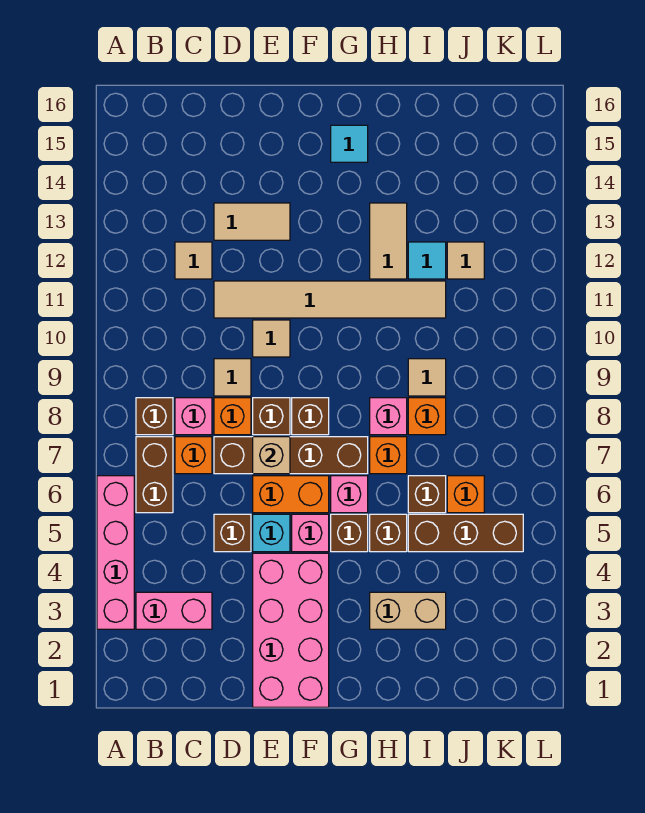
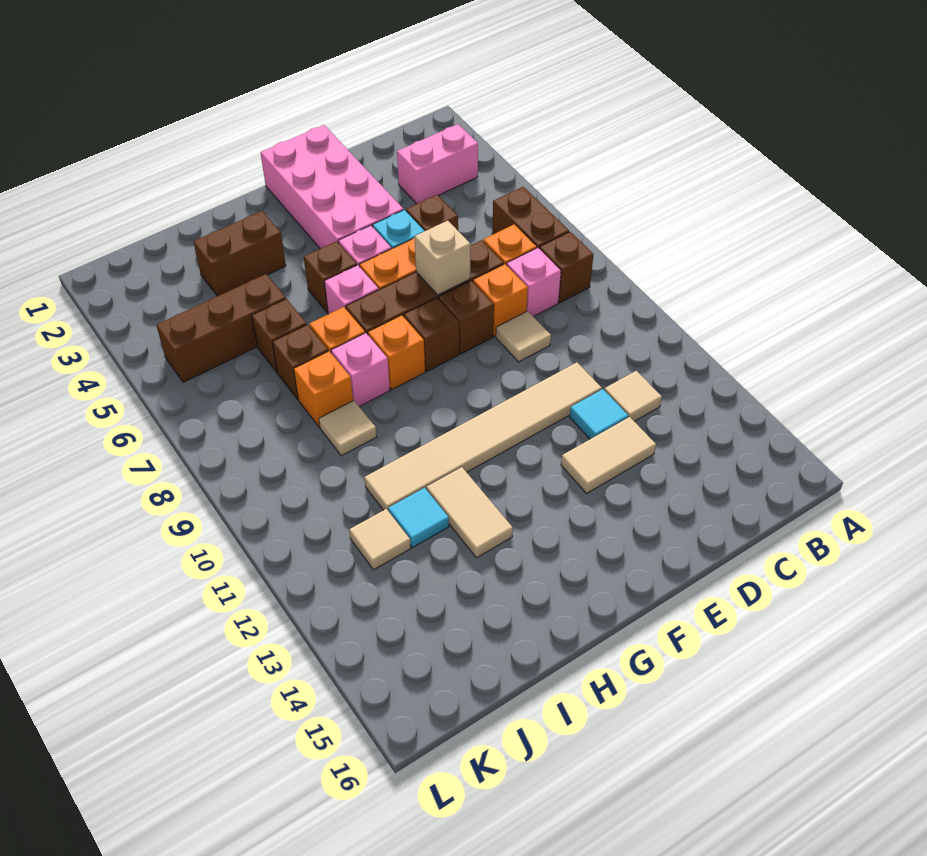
pink brick A3:A6 level 1 -> none
tan tile E10 level 1 -> none
cyan tile G15 level 1 -> cyan tile D12 level 1
tan brick H3:I3 level 1 -> brown brick H3:I3 level 1
brown brick H5 level 1 -> brown brick I7 level 1
orange brick J6 level 1 -> orange brick G8 level 1

